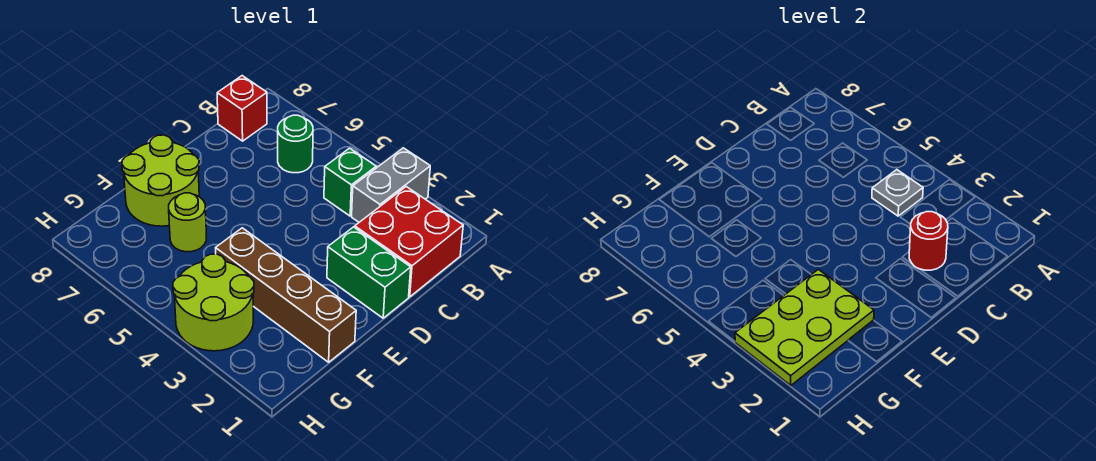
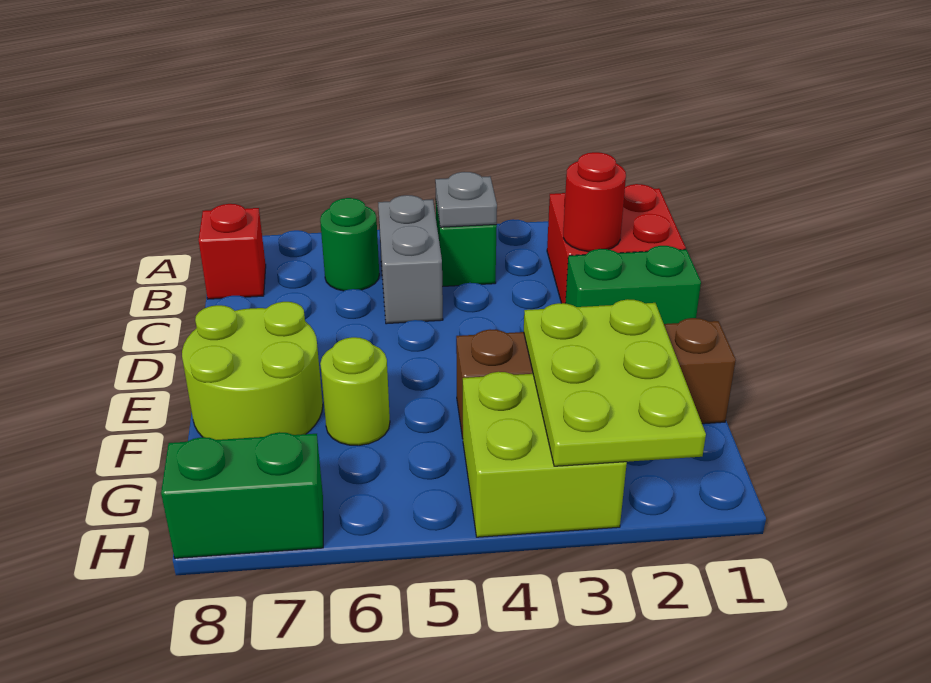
grey brick A3:B3 level 1 -> grey brick B5:C5 level 1
lime round brick G3:H4 level 1 -> lime brick G3:H4 level 1
none -> green brick H7:H8 level 1

